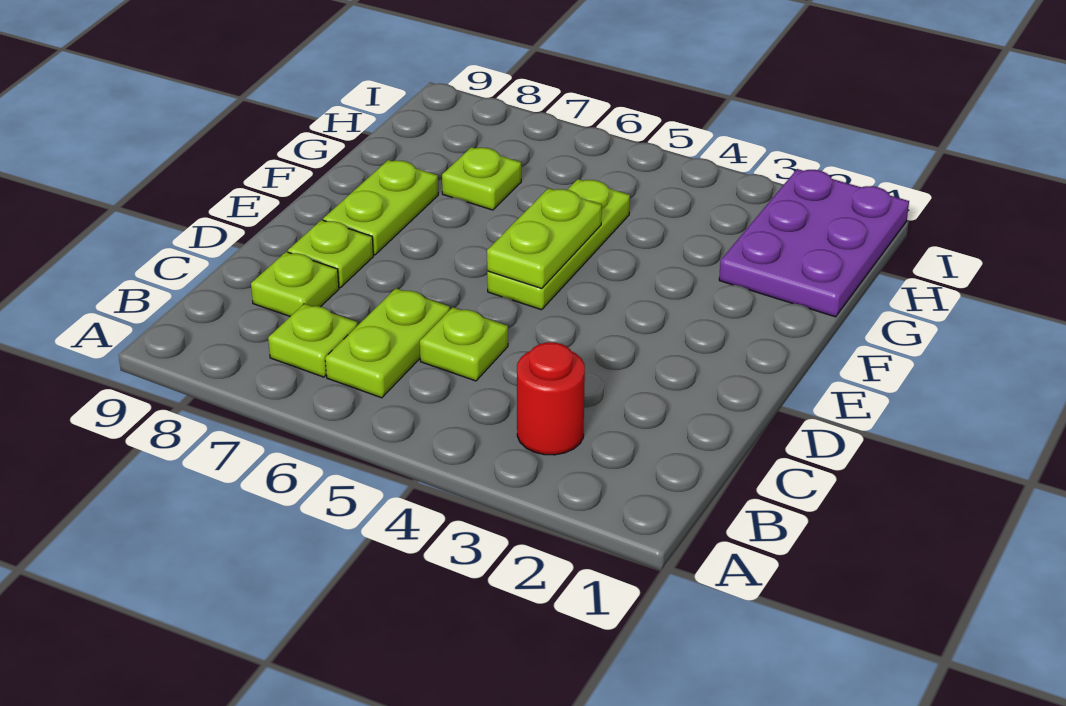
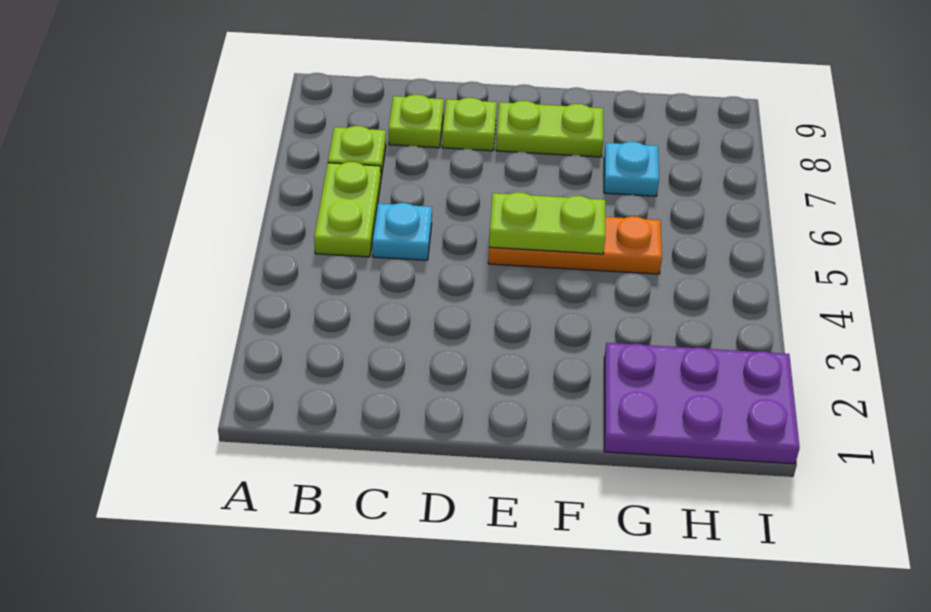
red round brick B3 level 1 -> none
lime plate B6:C6 level 1 -> lime plate B5:B6 level 1
lime plate C5 level 1 -> cyan plate C5 level 1
lime plate E5:G5 level 1 -> orange plate E5:G5 level 1
lime plate G7 level 1 -> cyan plate G7 level 1

